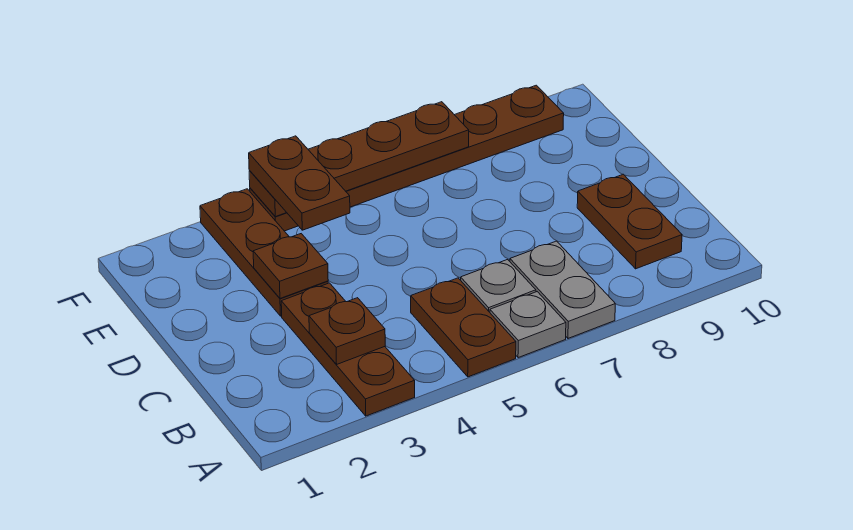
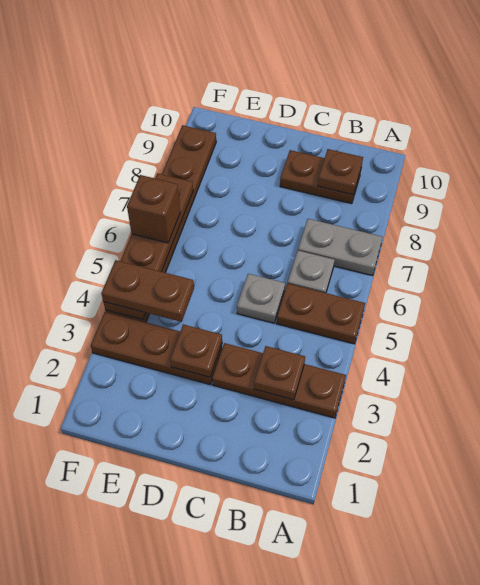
grey plate A6 level 1 -> grey plate C5 level 1
none -> brown plate B9 level 2
none -> brown brick F6 level 3

